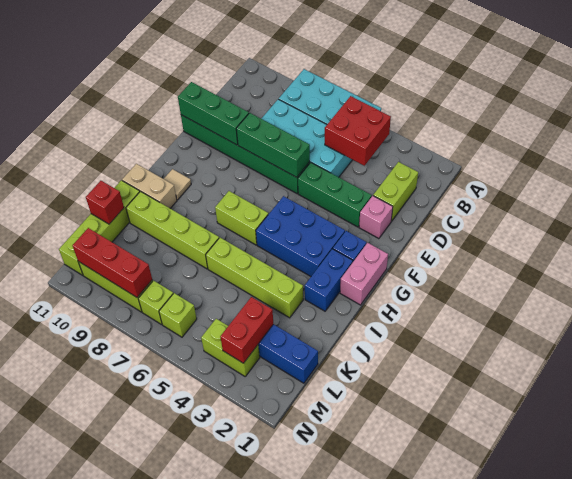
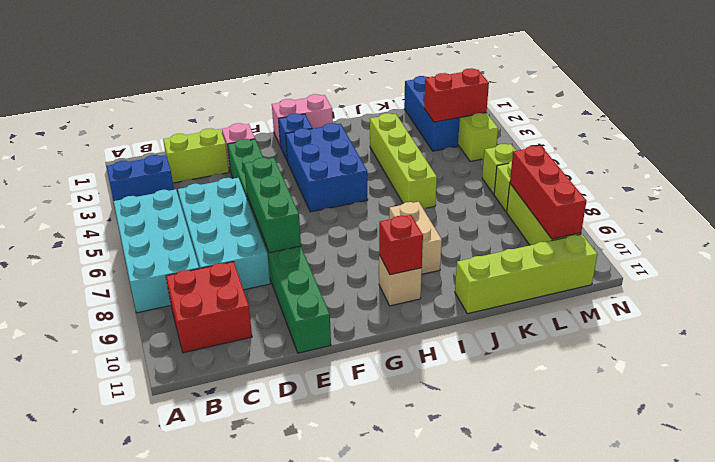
red brick B4:C5 level 2 -> red brick B9:C10 level 1
green brick E9:E11 level 2 -> none
blue brick H2:I2 level 1 -> blue brick A3:B3 level 1
lime brick H6:H7 level 1 -> none
tan tile H10 level 1 -> tan brick H10 level 1
tan brick I10:I11 level 1 -> tan brick I8:I9 level 1
lime brick J7:J10 level 1 -> none
red brick K11 level 2 -> red brick H10 level 2

